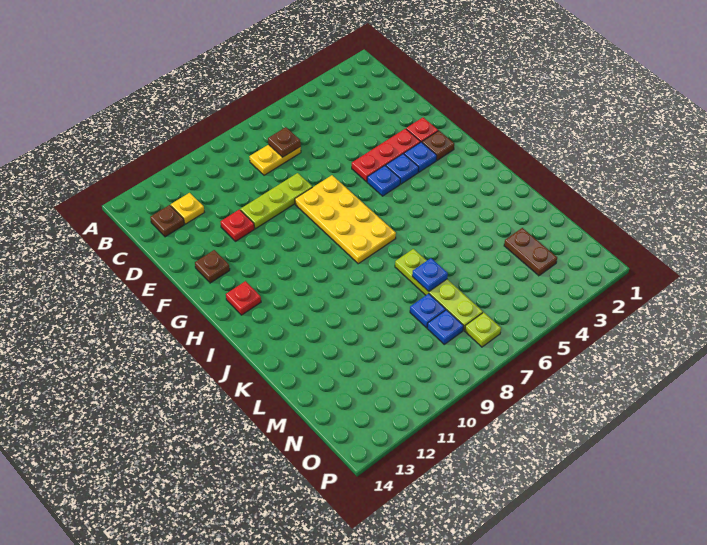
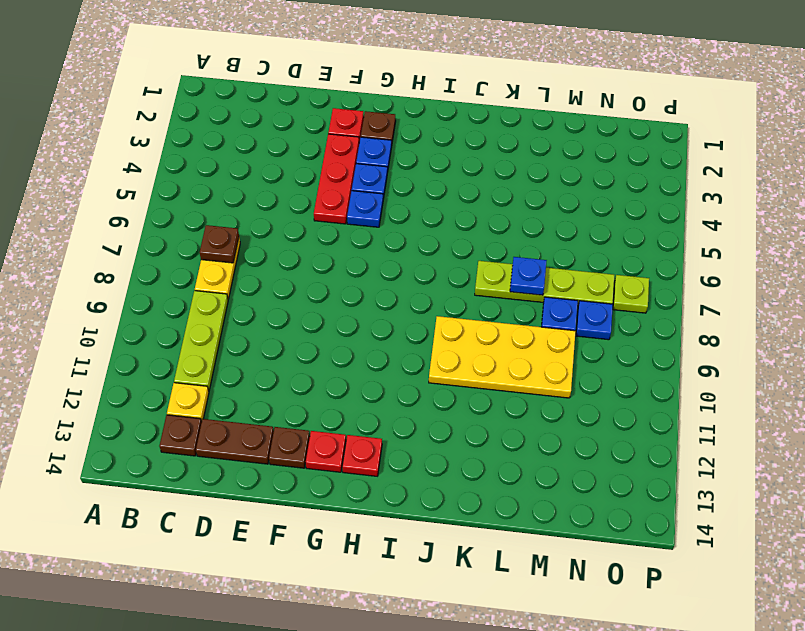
lime plate E8:E10 level 1 -> lime plate C9:C11 level 1
red plate E11 level 1 -> red plate G13 level 1
yellow plate F7:I8 level 1 -> yellow plate J9:M10 level 1
brown plate M3:N3 level 1 -> brown plate D13:E13 level 1

